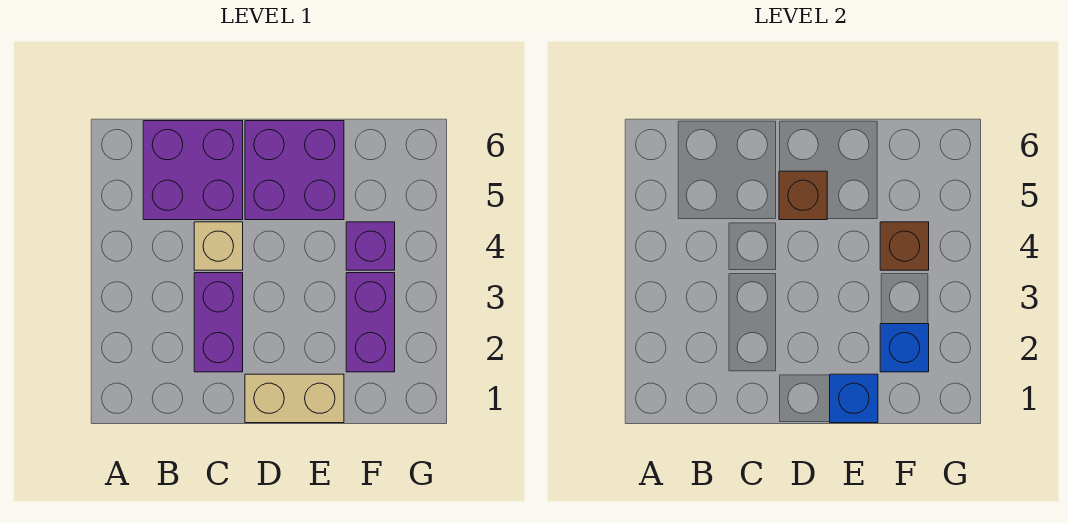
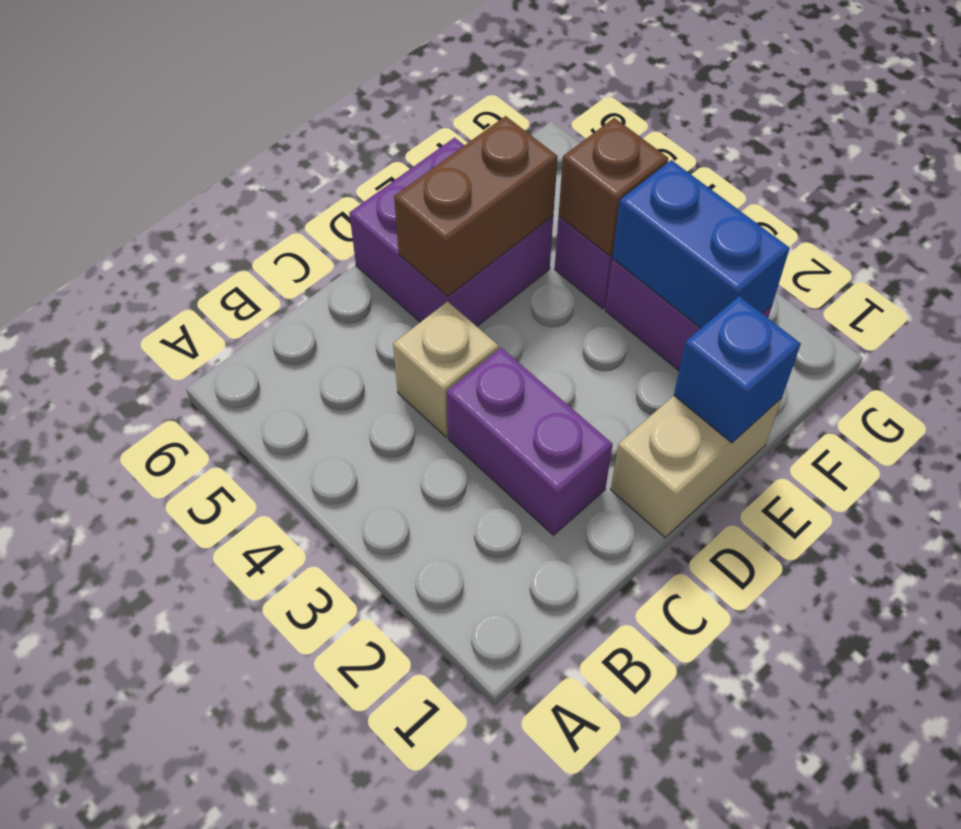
purple brick B5:C6 level 1 -> none
brown brick D5 level 2 -> brown brick D5:E5 level 2
blue brick F2 level 2 -> blue brick F2:F3 level 2

